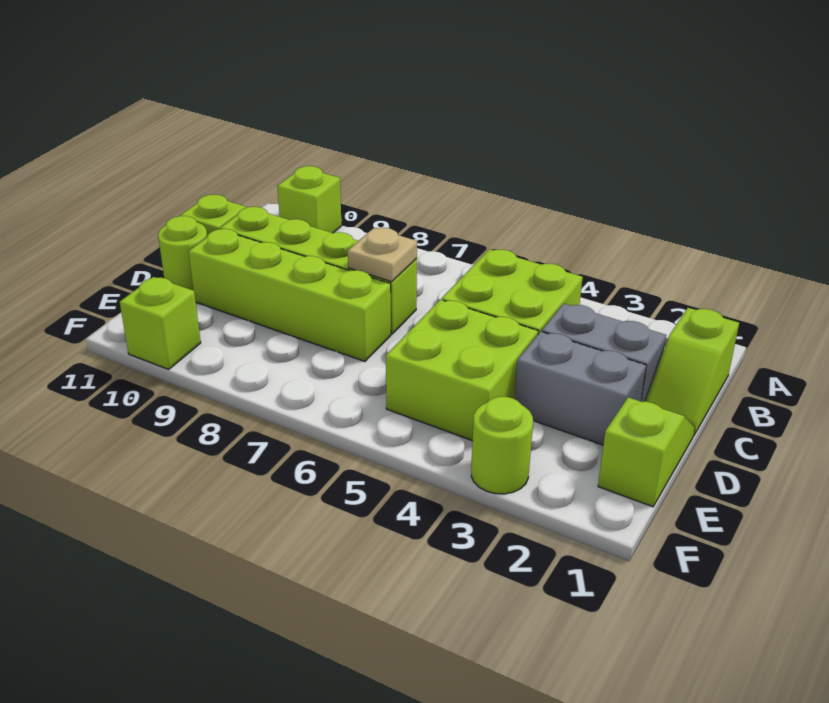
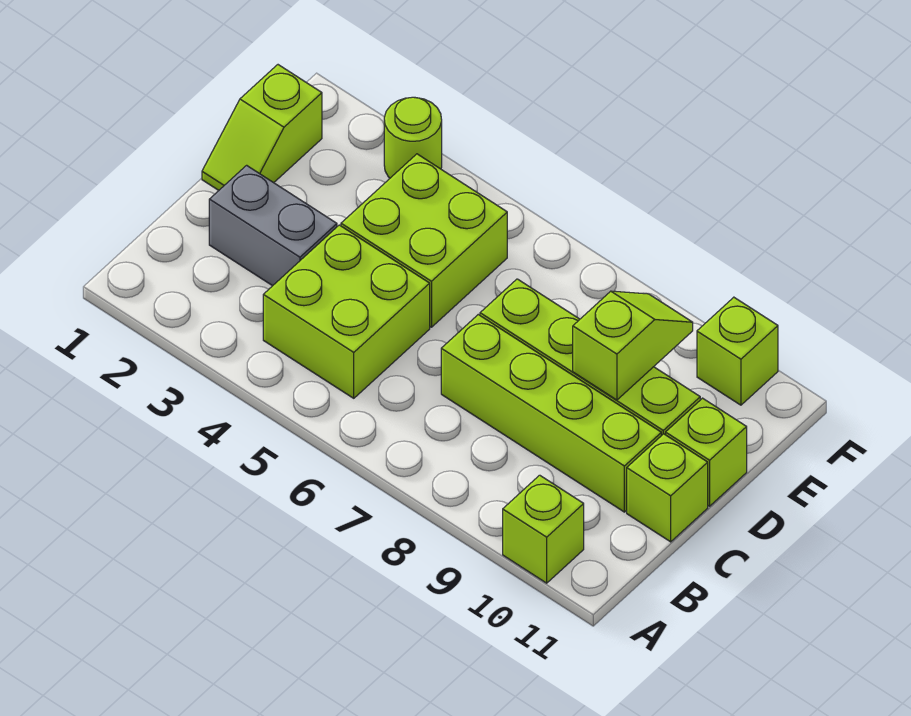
lime slope B1:C1 level 1 top B -> lime slope D9:E9 level 2 top D
tan plate C7 level 2 -> none
grey brick D2:D3 level 1 -> none
lime round brick D11 level 1 -> lime brick D11 level 1

